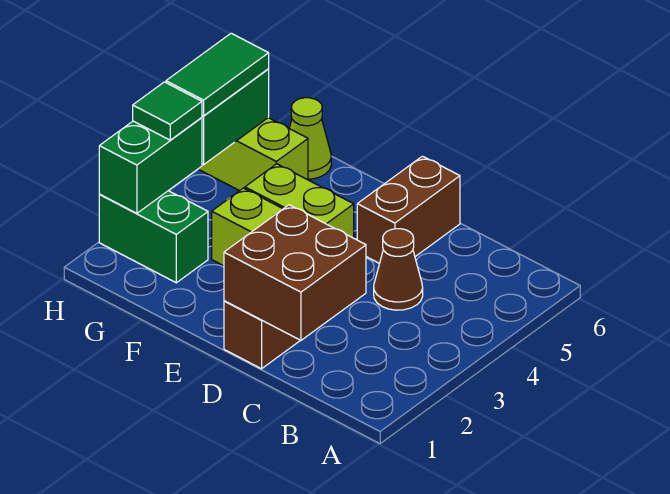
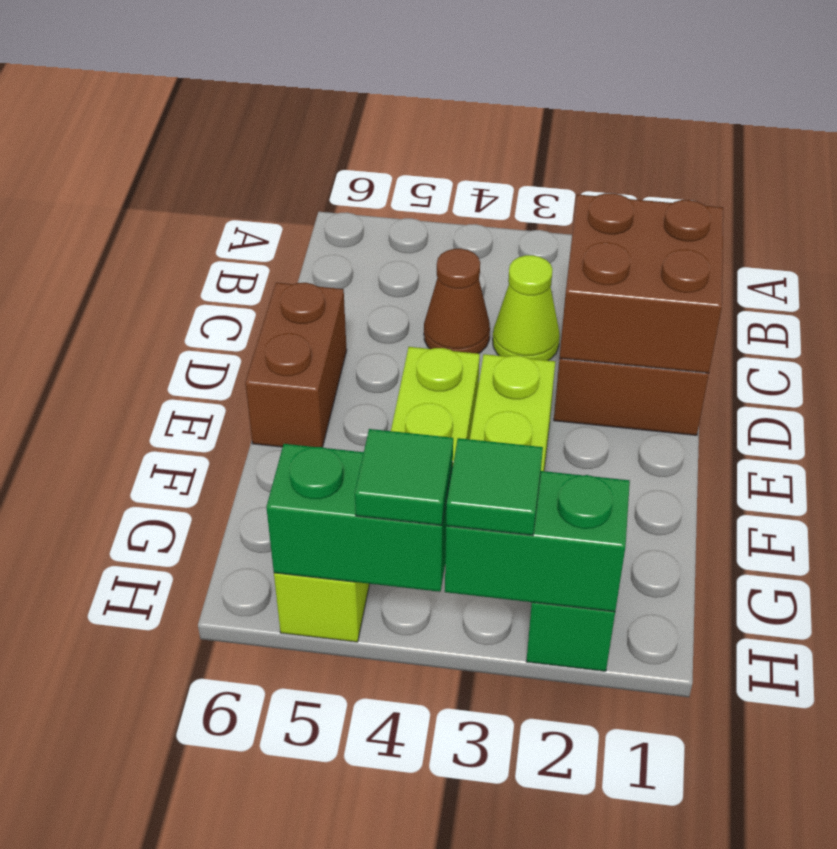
brown brick D5:D6 level 1 -> brown brick D6:E6 level 1
lime cone G6 level 1 -> lime cone C3 level 1
green tile H4:H5 level 3 -> green tile H4 level 3

